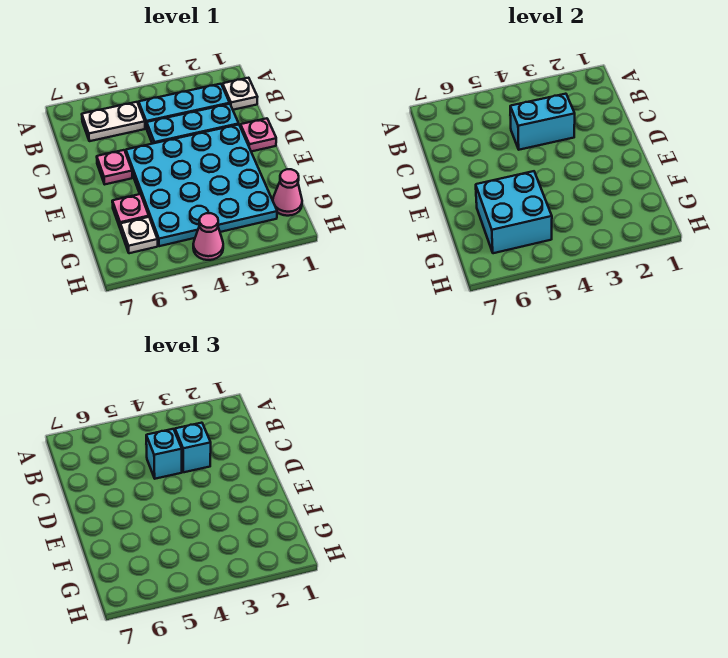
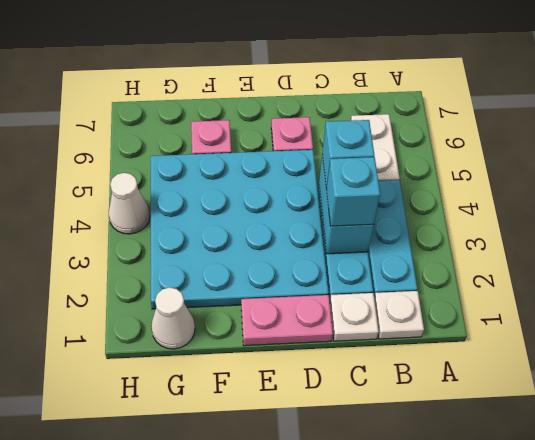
pink plate D1 level 1 -> pink plate D1:E1 level 1
cyan brick F5:G6 level 2 -> none
pink cone G1 level 1 -> white cone G1 level 1
white plate G6 level 1 -> white plate C1 level 1
pink cone H4 level 1 -> white cone H4 level 1

